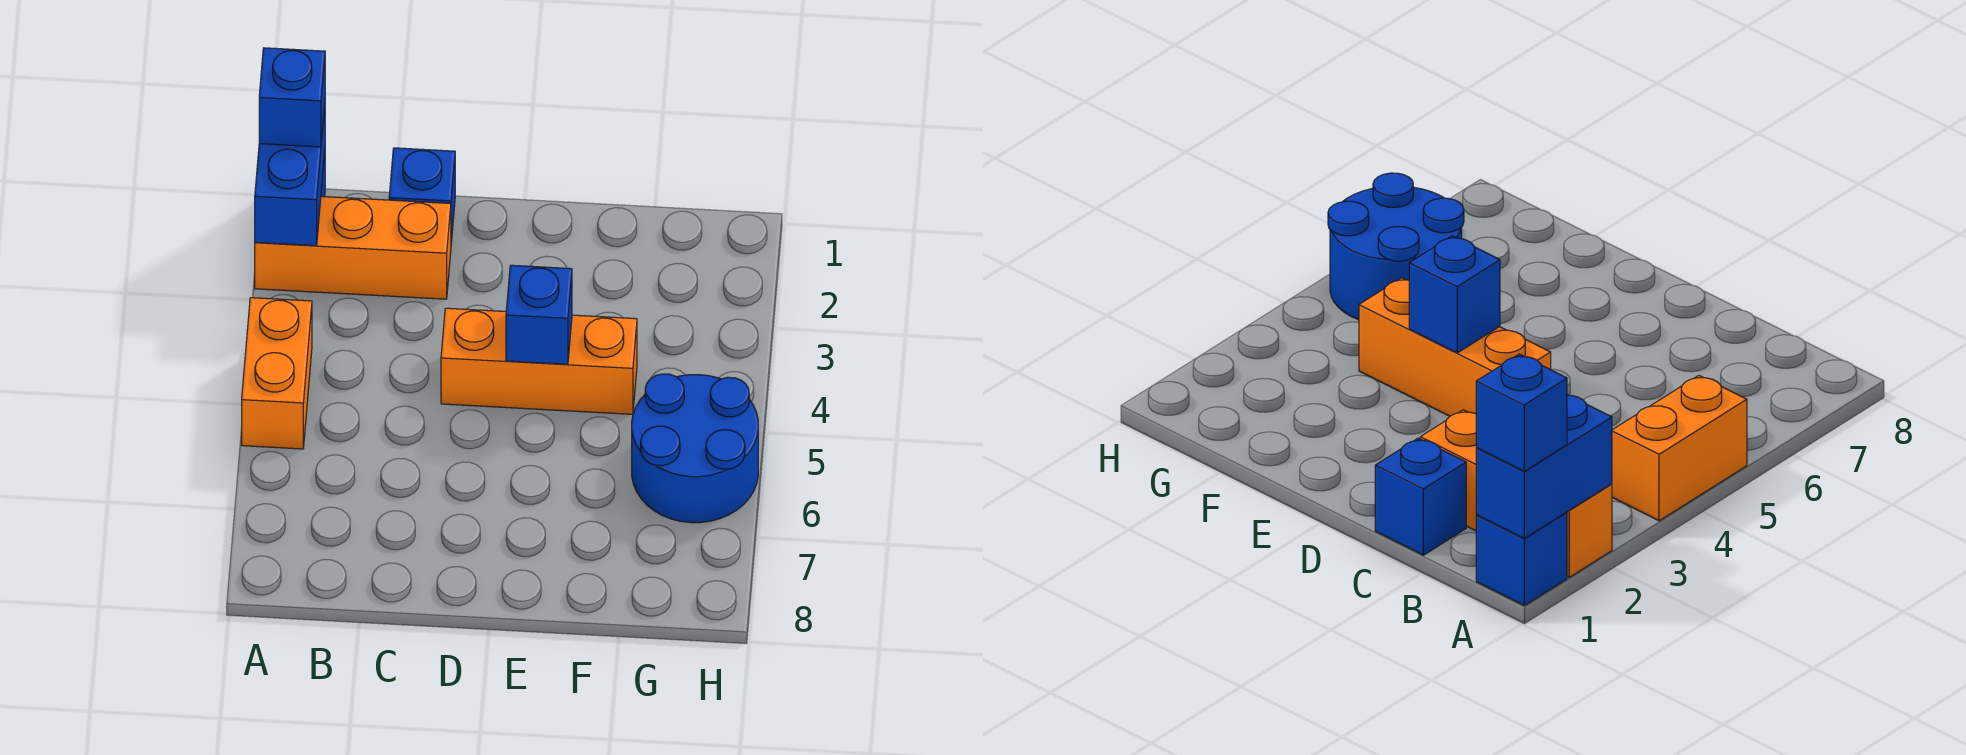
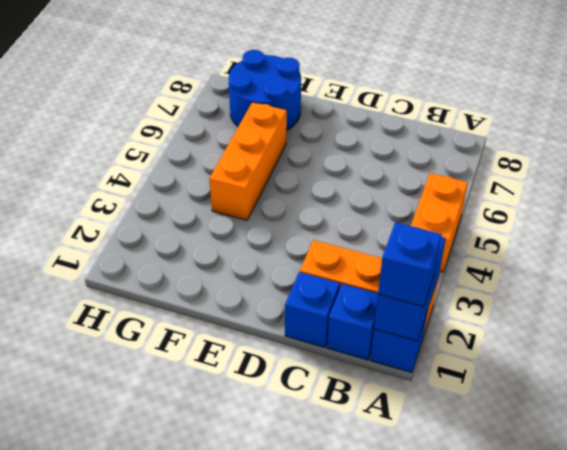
orange brick D4:F4 level 1 -> orange brick F4:F6 level 1
blue brick E4 level 2 -> blue brick B1 level 1
blue round brick G5:H6 level 1 -> blue round brick F7:G8 level 1

